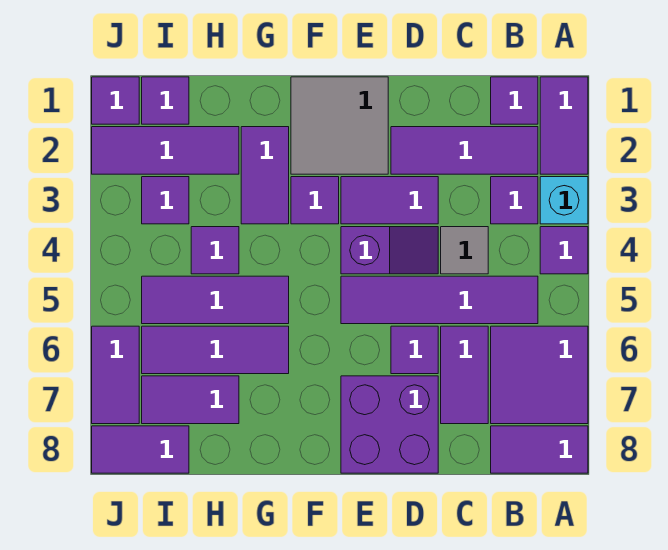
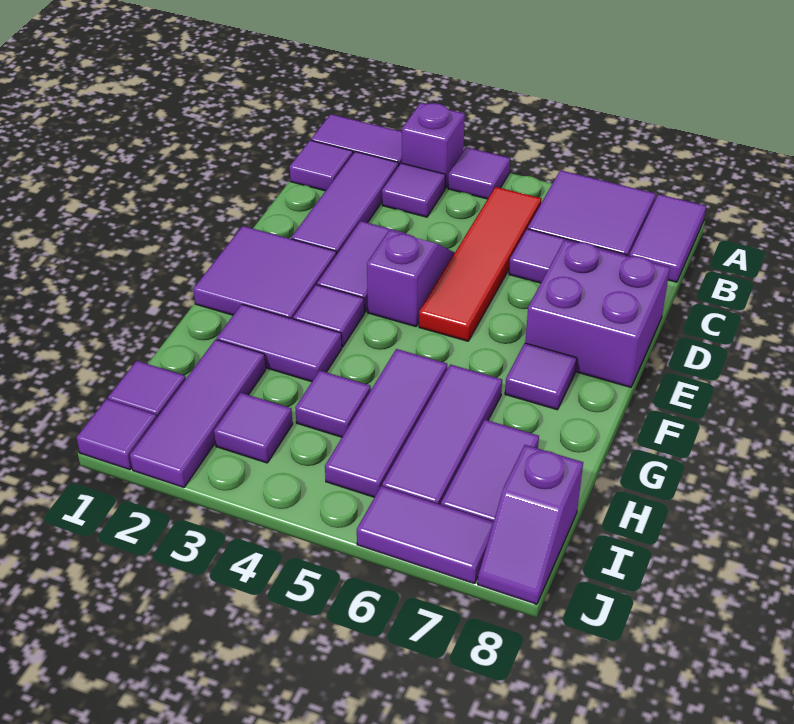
cyan brick A3 level 1 -> purple brick A3 level 1
purple tile B5:E5 level 1 -> red tile B5:E5 level 1
grey tile C4 level 1 -> none
purple tile D6 level 1 -> purple tile F7 level 1
grey tile E1:F2 level 1 -> purple tile E1:F2 level 1
purple tile I8:J8 level 1 -> purple slope I8:J8 level 1 top I

